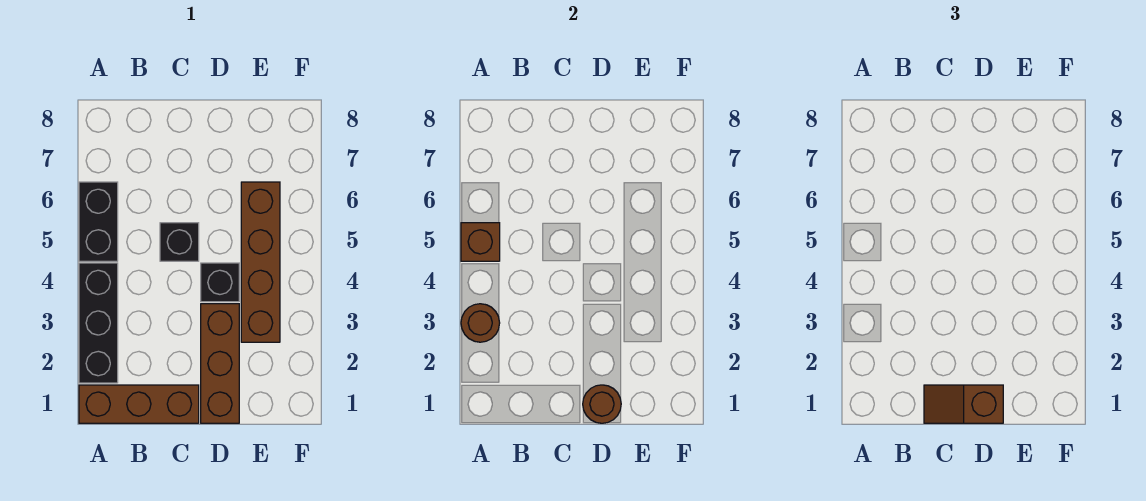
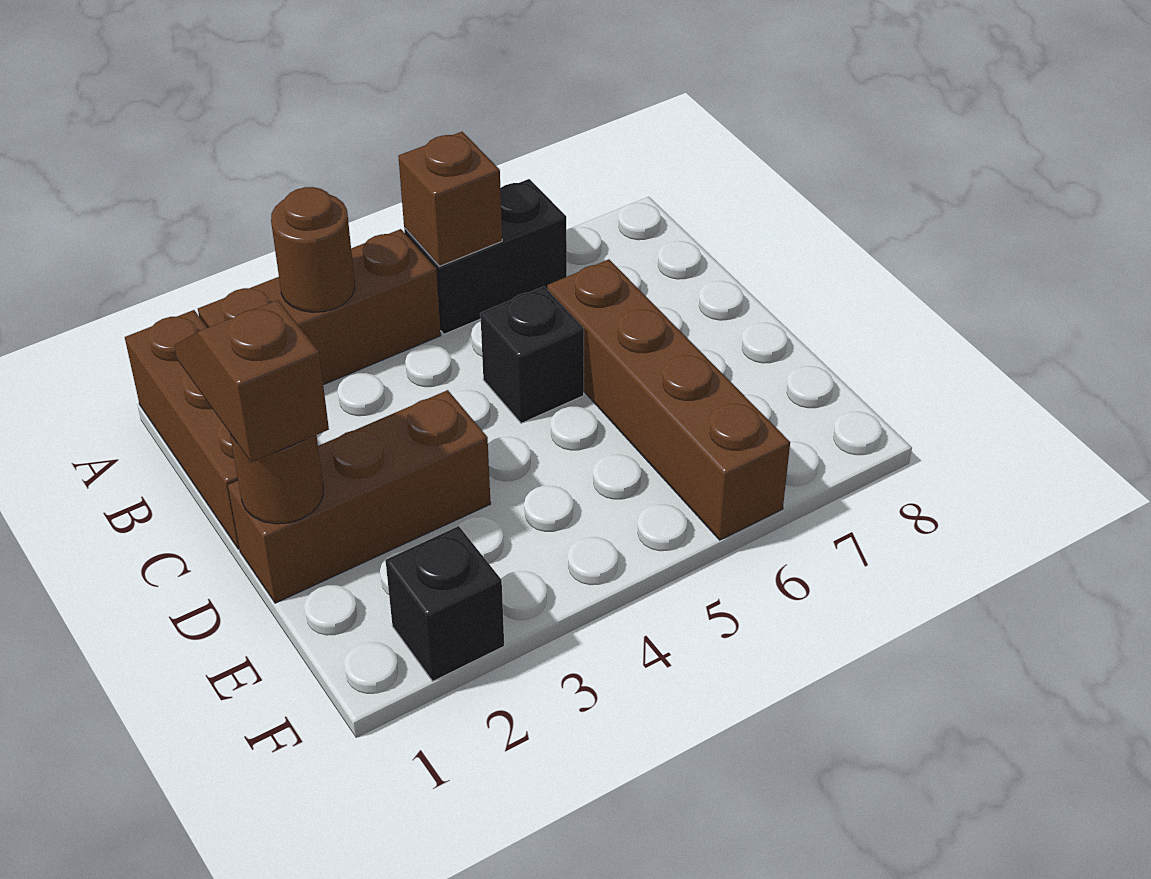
black brick A2:A4 level 1 -> brown brick A2:A4 level 1
black brick D4 level 1 -> black brick F2 level 1
brown brick E3:E6 level 1 -> brown brick C6:F6 level 1

